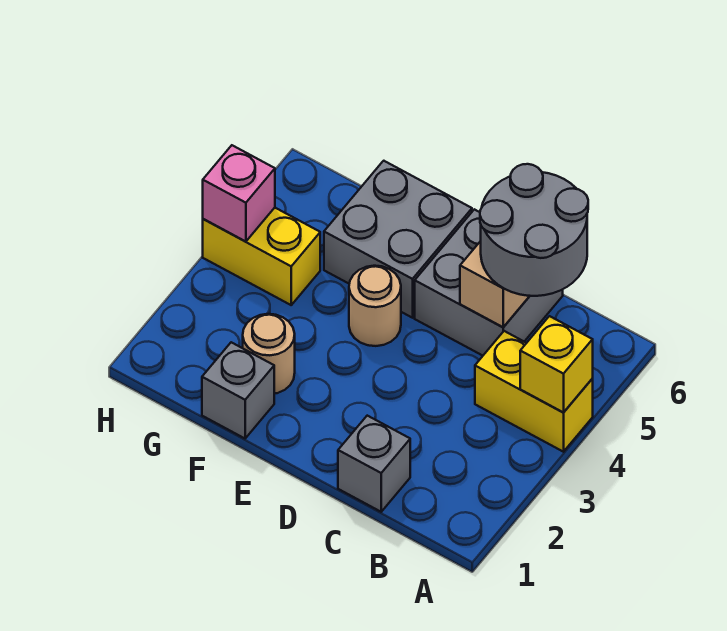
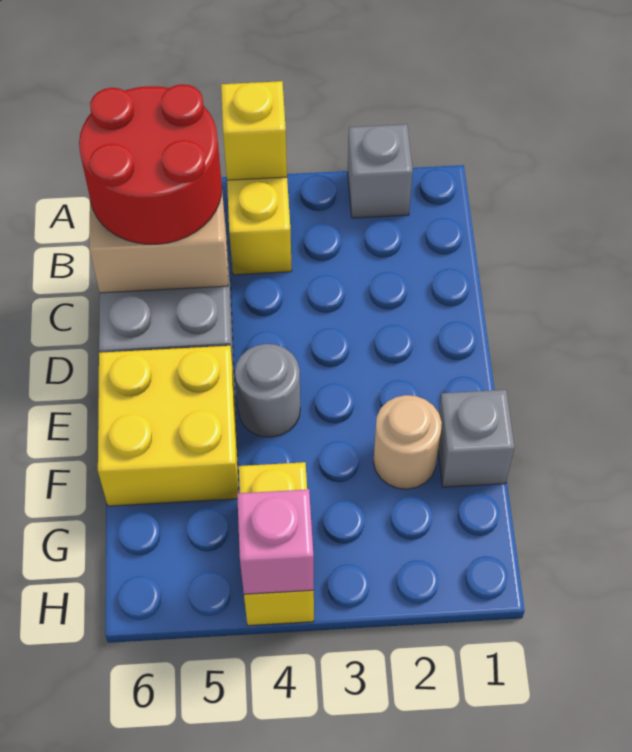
grey round brick B5:C6 level 3 -> red round brick B5:C6 level 3
grey brick C1 level 1 -> grey brick A2 level 1
tan round brick E4 level 1 -> grey round brick E4 level 1
grey brick E5:F6 level 1 -> yellow brick E5:F6 level 1

